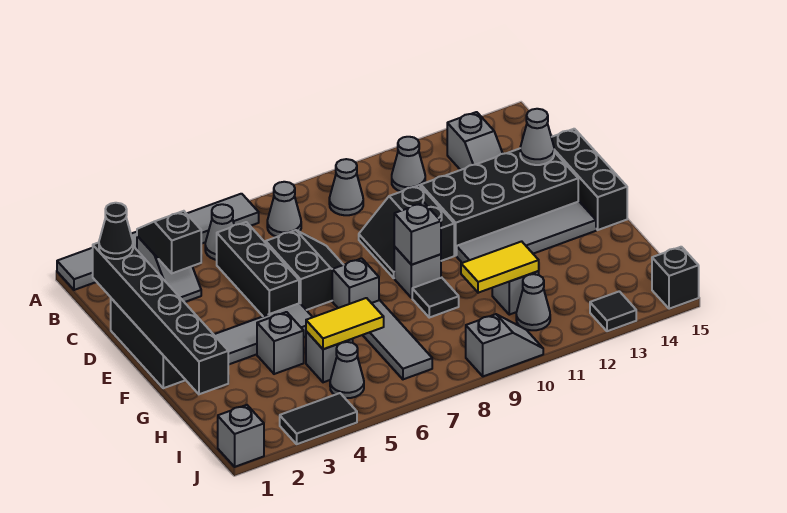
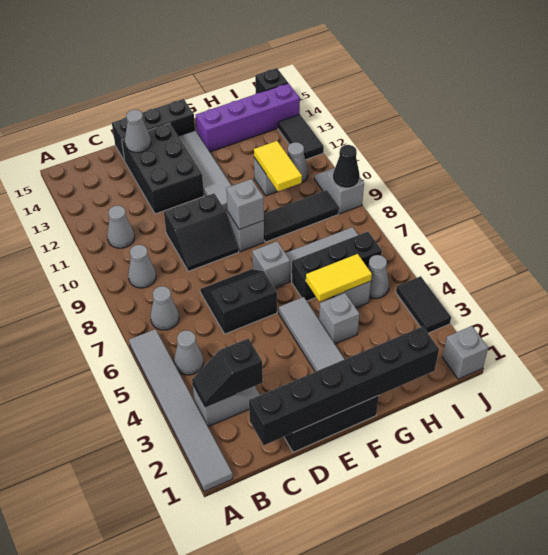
grey slope B13:C13 level 1 top B -> none
black cone C1 level 3 -> black cone J9 level 2
black brick C5:E5 level 1 -> black brick G6:I6 level 1
black brick D11:E14 level 1 -> black brick D12:E14 level 1
black tile G9 level 1 -> black tile G9:I9 level 1
none -> purple brick G14:J14 level 1
yellow tile H5:H6 level 2 -> yellow tile G5:H5 level 2
black tile J13 level 1 -> black tile J12:J13 level 1

